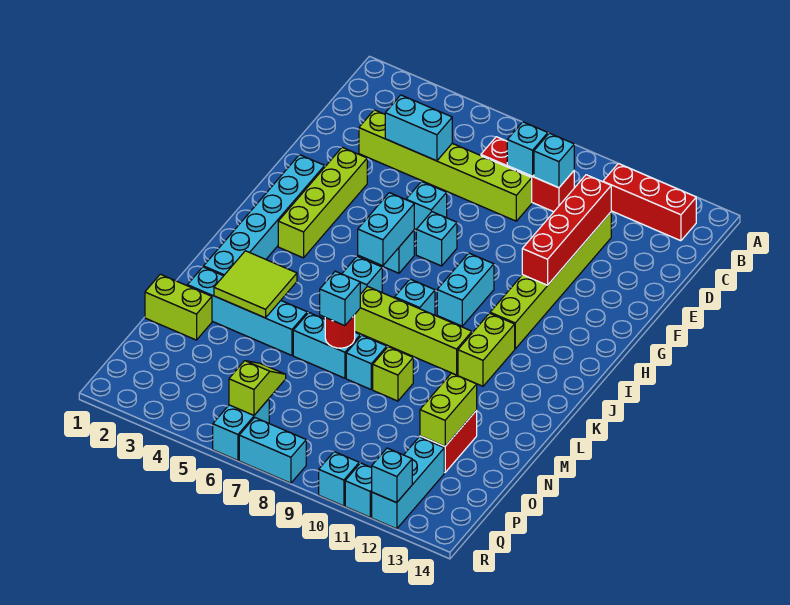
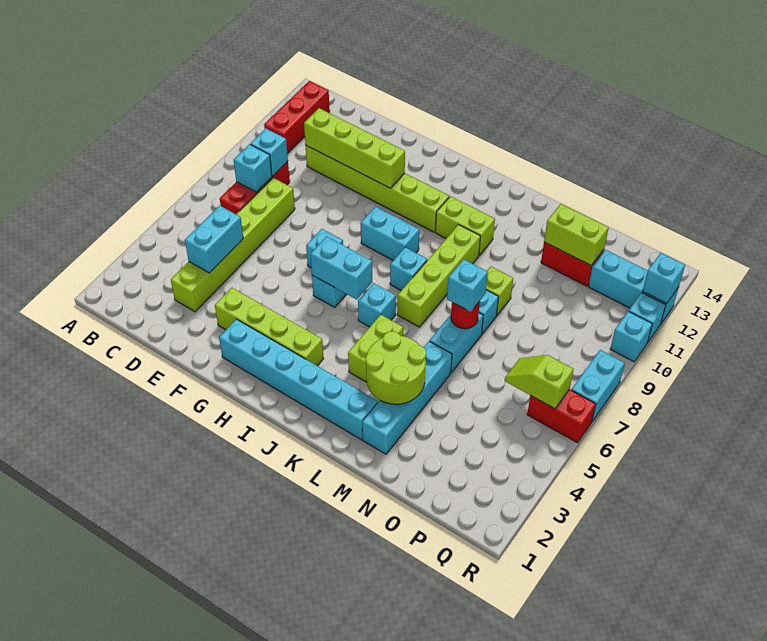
red brick D11:G11 level 2 -> lime brick D11:G11 level 2
cyan brick F6 level 1 -> none
lime tile L3:M4 level 2 -> lime round brick L3:M4 level 2
lime brick N1:N2 level 1 -> lime brick K4:K5 level 1
cyan brick Q6:R6 level 1 -> red brick Q6:R6 level 1

